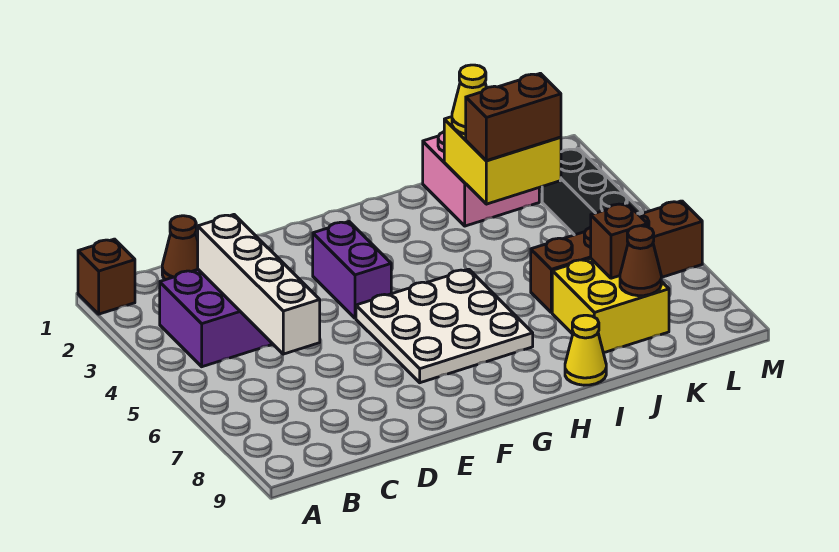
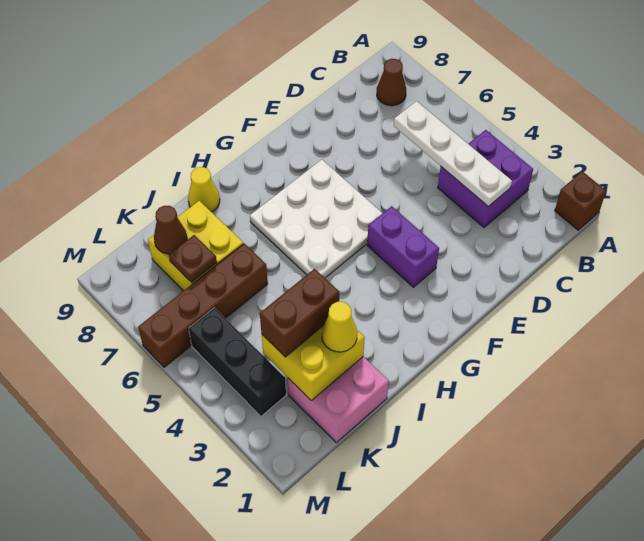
brown cone C1 level 1 -> brown cone B8 level 1
white brick C3:C6 level 2 -> white plate C3:C6 level 2
brown brick K7 level 2 -> brown plate K7 level 2

